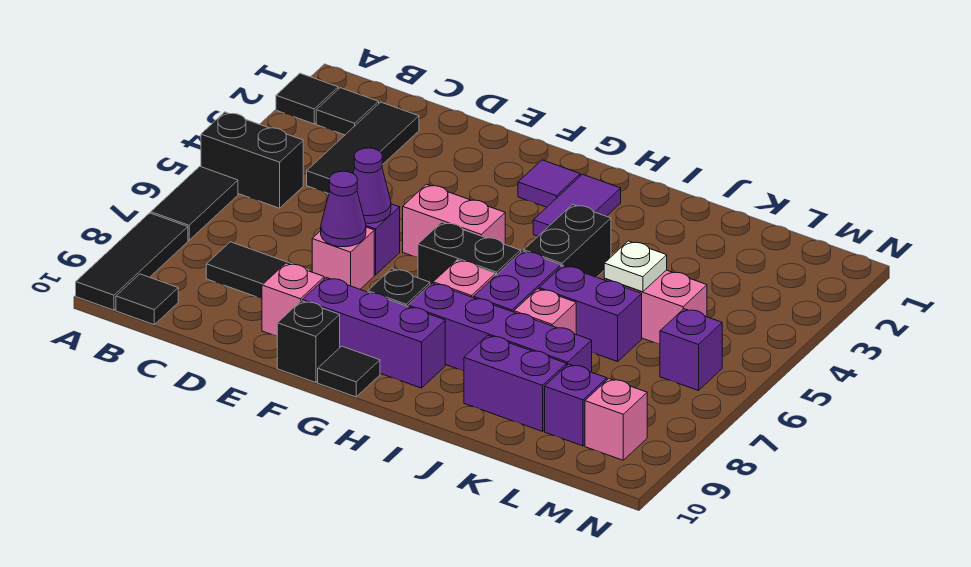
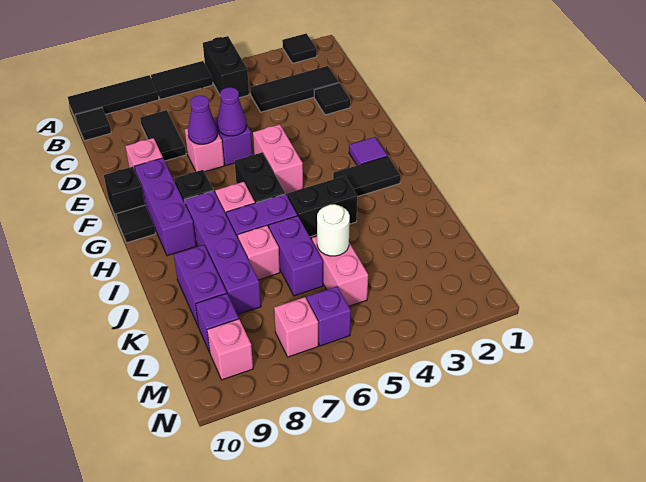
black tile B2 level 1 -> black tile D2 level 1
purple tile H2:H3 level 1 -> black tile H2:H3 level 1
white plate K5 level 2 -> white round brick K5 level 2
none -> pink brick M7 level 1

